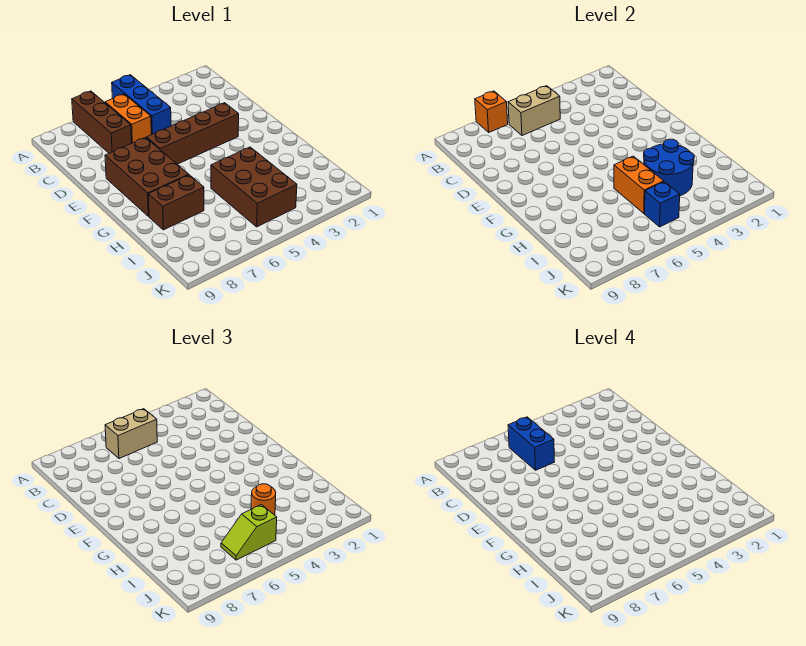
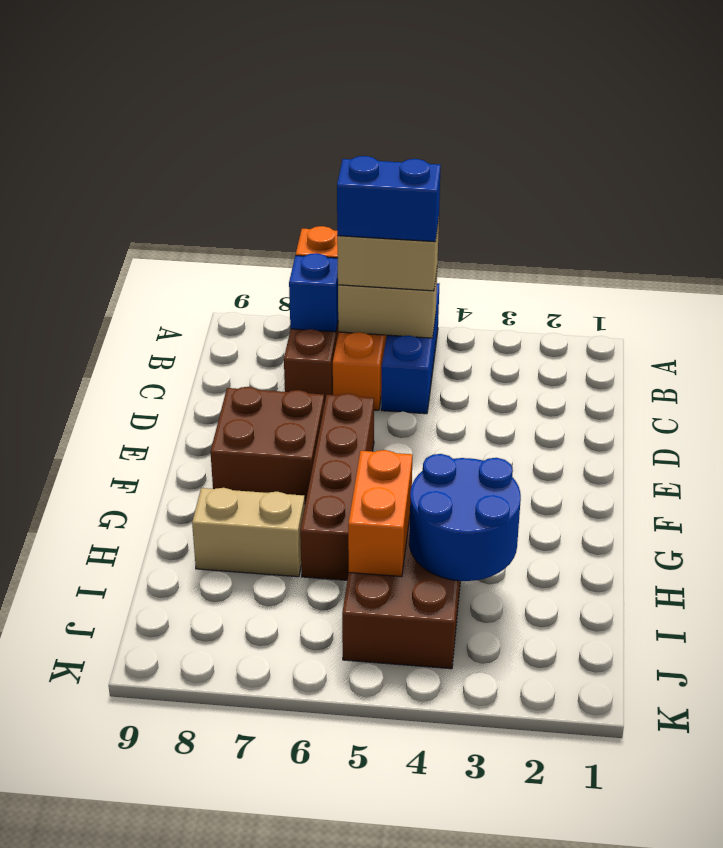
blue brick B6:C6 level 4 -> blue brick B5:B6 level 4
brown brick E3:E6 level 1 -> brown brick E6:H6 level 1
brown brick E7:G8 level 1 -> brown brick E7:F8 level 1
brown brick H7:H8 level 1 -> tan brick H7:H8 level 1
orange round brick I4 level 3 -> none
blue brick J5 level 2 -> blue brick B7 level 2
lime slope J5:J6 level 3 top 5 -> none

